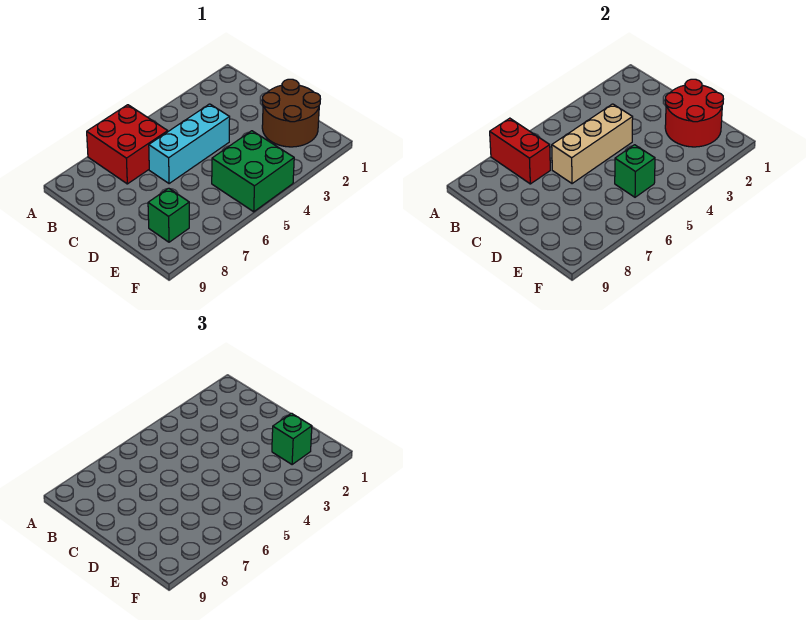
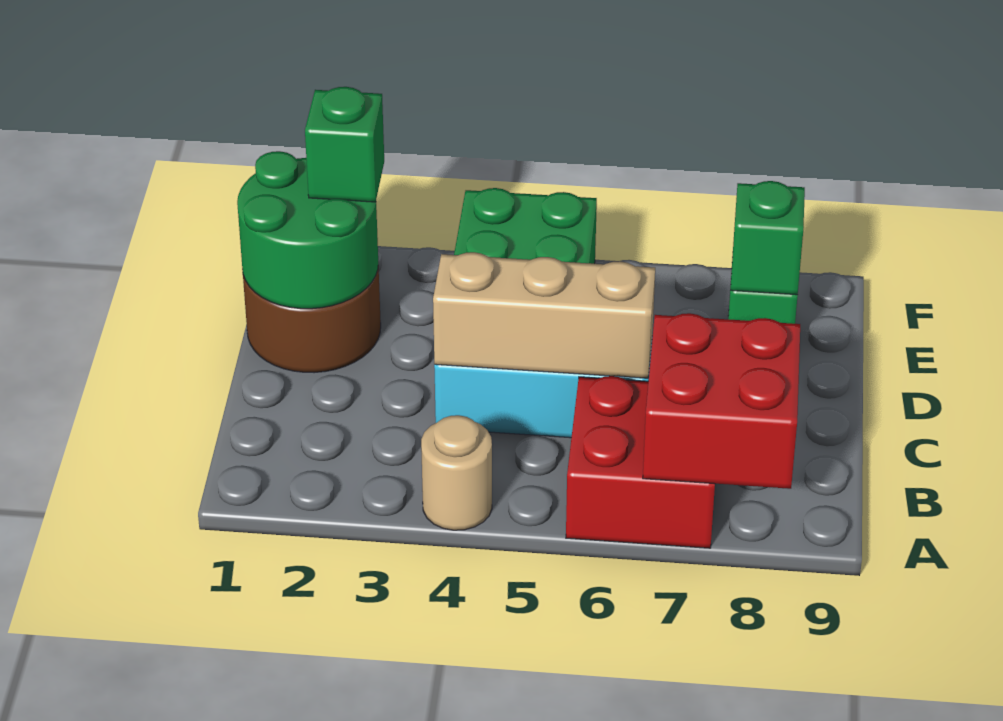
none -> tan round brick A4 level 1
red brick A7:B7 level 2 -> red brick A7:B8 level 2
red round brick D1:E2 level 2 -> green round brick D1:E2 level 2
green brick E5 level 2 -> green brick E8 level 2

